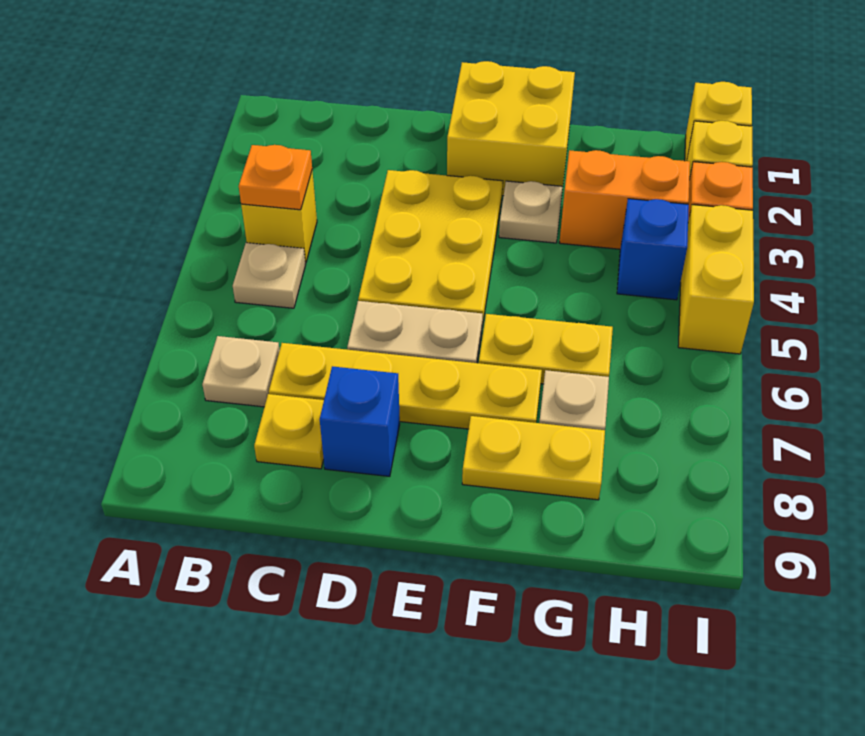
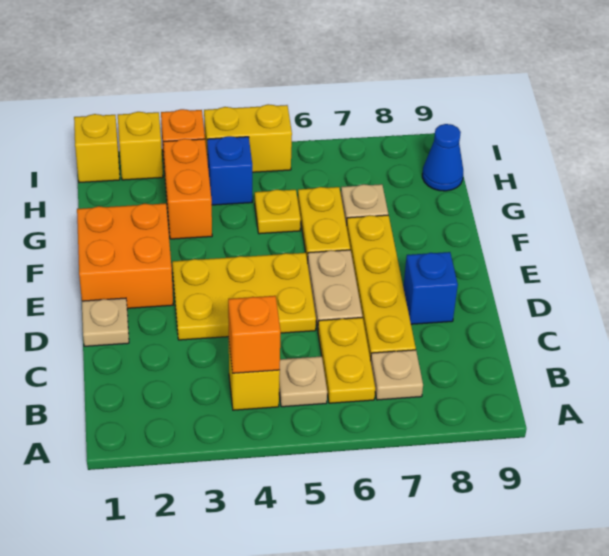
orange plate B4 level 2 -> orange brick B4 level 2
yellow plate C8 level 1 -> yellow plate G5 level 1
yellow brick E1:F2 level 1 -> orange brick E1:F2 level 1
tan plate F3 level 1 -> tan plate D1 level 1
yellow plate F8:G8 level 1 -> yellow plate B6:C6 level 1
none -> blue cone H9 level 1

